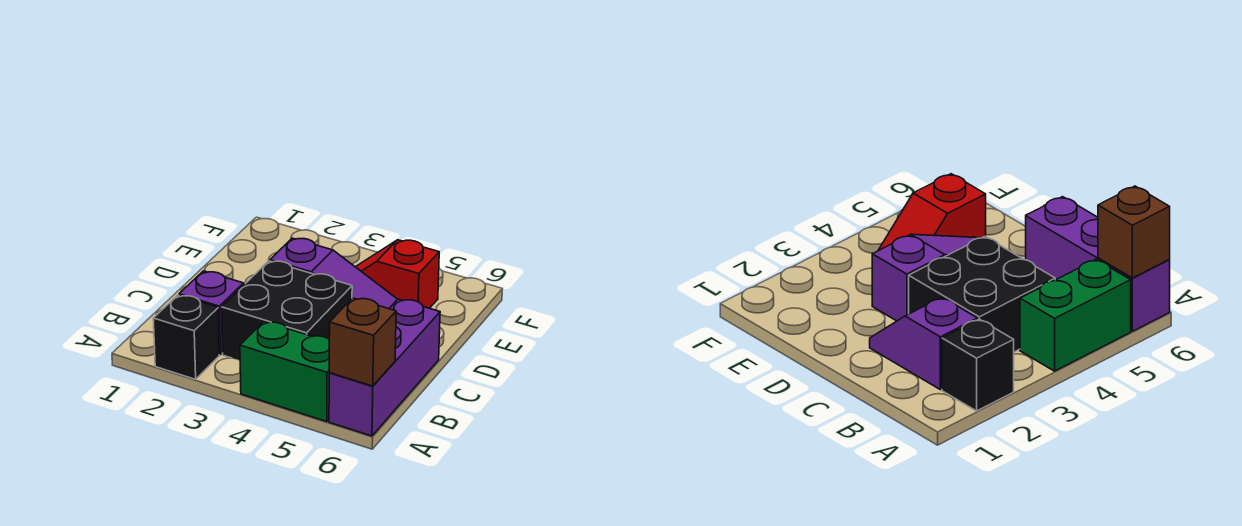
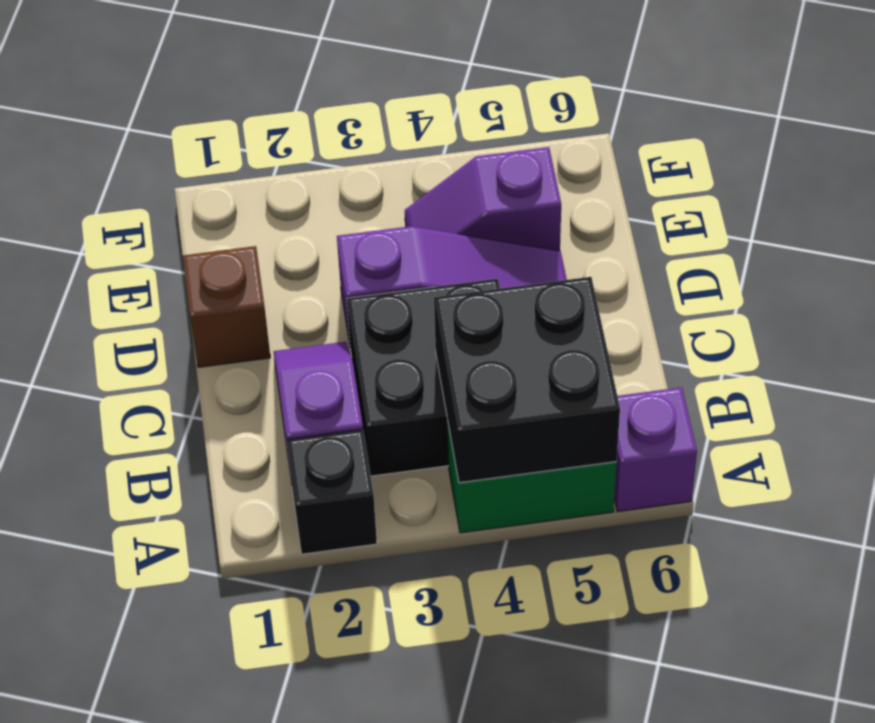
none -> black brick A4:B5 level 2
purple brick A6:C6 level 1 -> purple brick A6 level 1
brown brick A6 level 2 -> brown brick D1 level 1
red slope E4:E5 level 1 top 5 -> purple slope E4:E5 level 1 top 5

